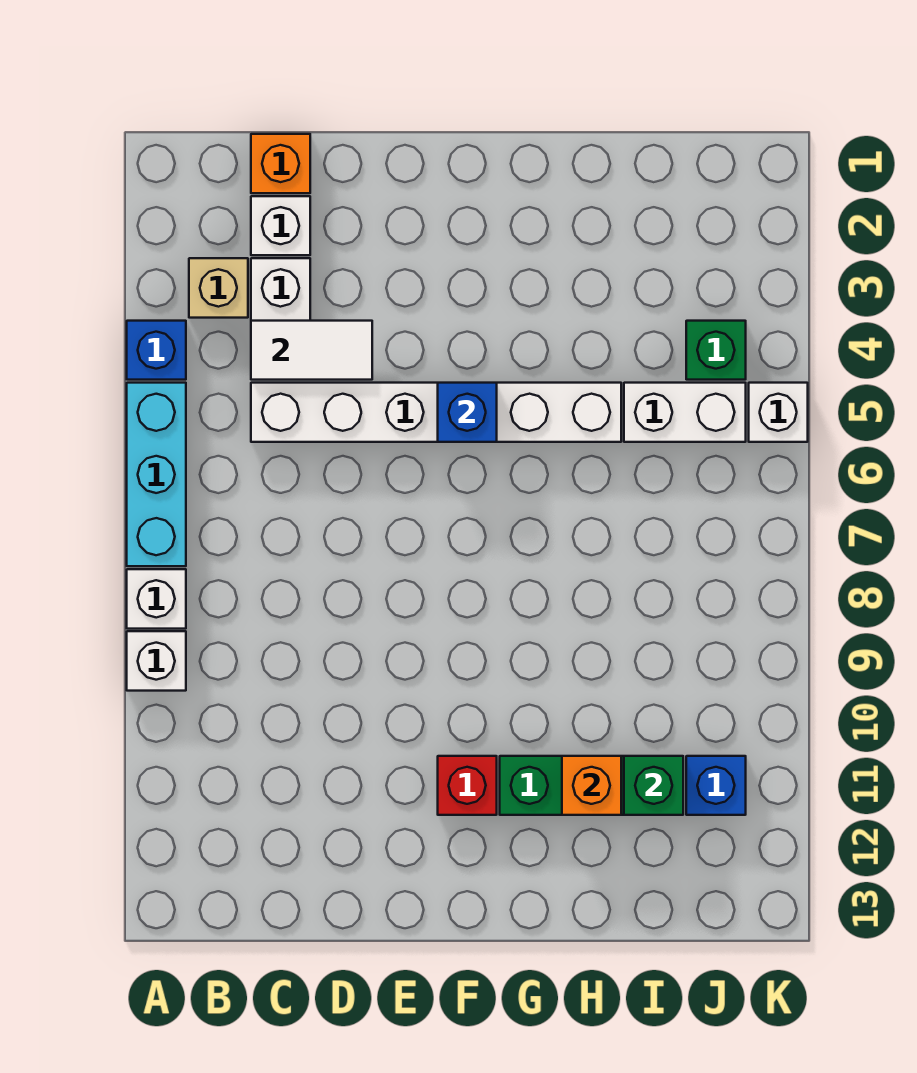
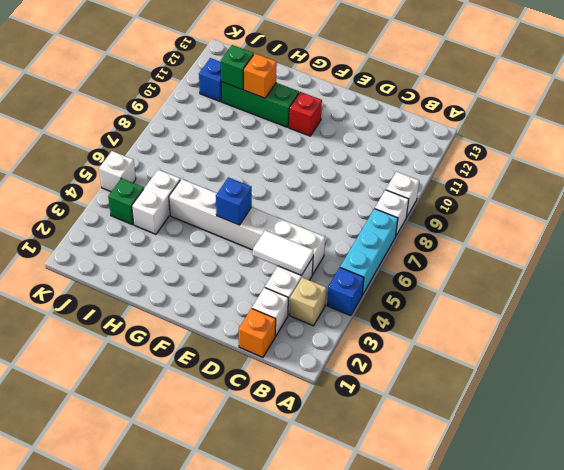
white brick I5:J5 level 1 -> white brick I4:I5 level 1

